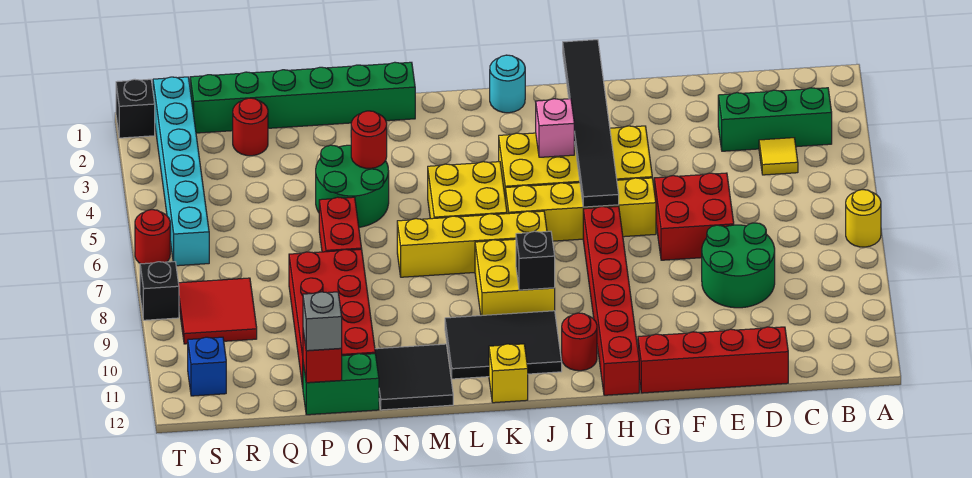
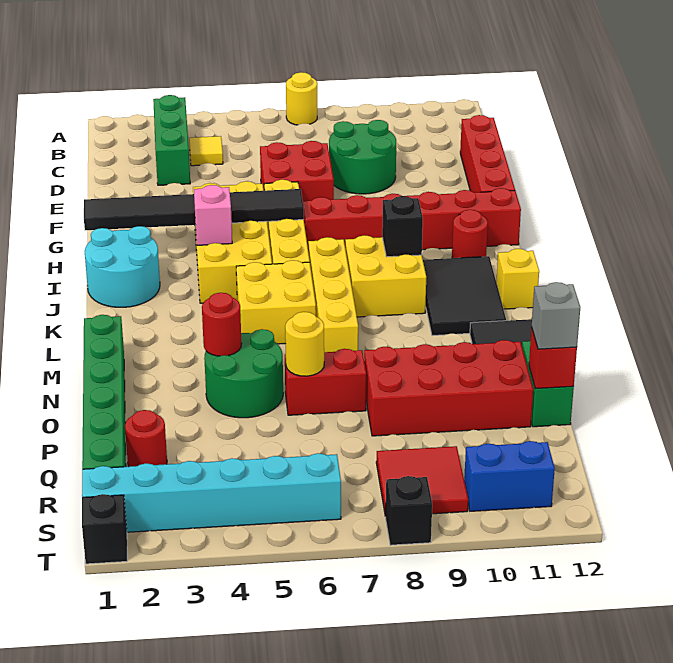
cyan round brick J1 level 1 -> cyan round brick I1:J2 level 1
none -> yellow round brick O6 level 2
blue brick S11 level 1 -> blue brick S10:S11 level 1
red round brick T6 level 1 -> none

